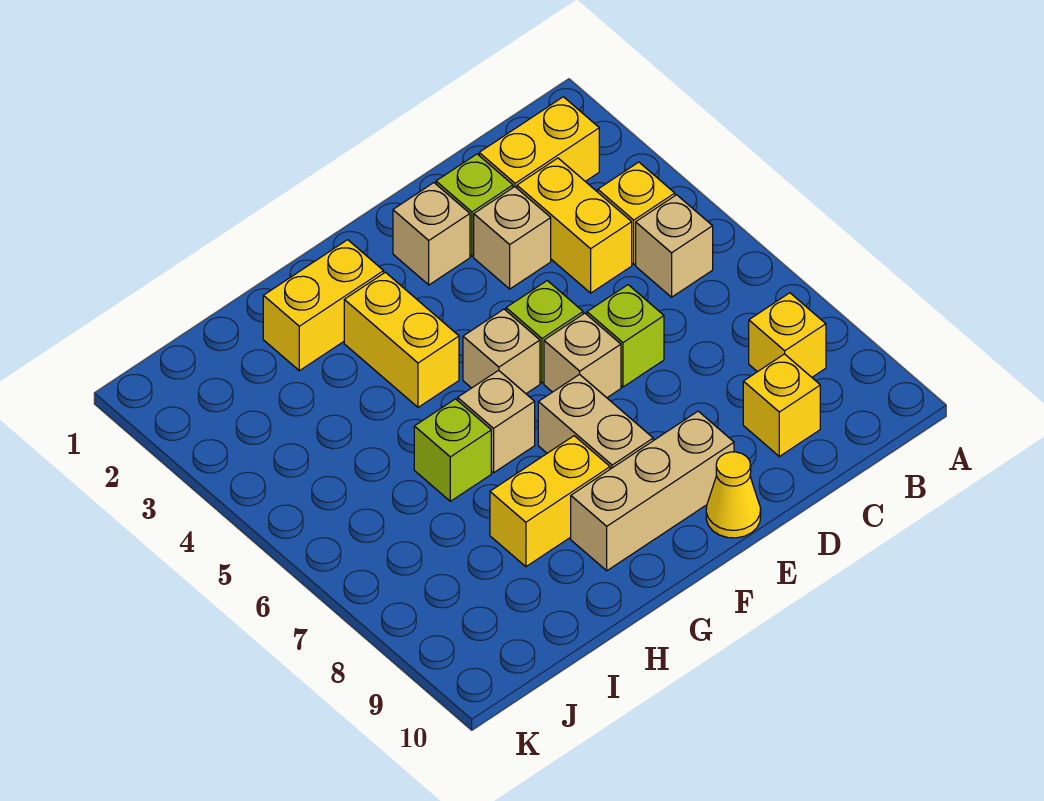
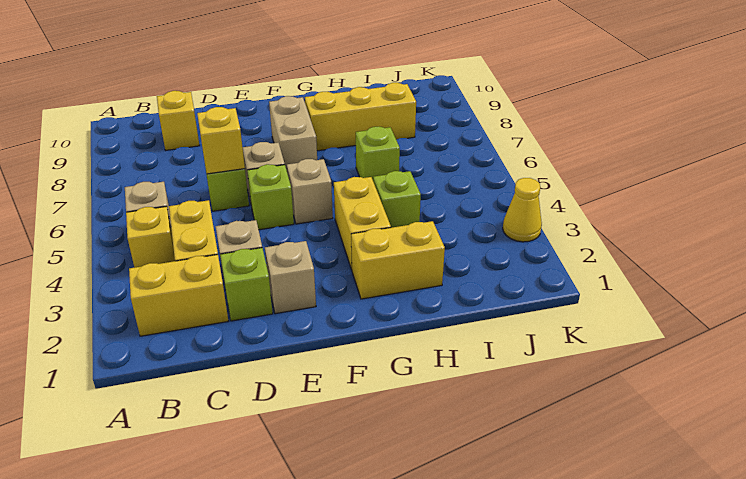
yellow brick B8 level 1 -> yellow brick D6 level 2
tan brick E9:G9 level 1 -> none
yellow cone E10 level 1 -> yellow cone K3 level 1
tan brick G6 level 1 -> none
yellow brick G8:H8 level 1 -> yellow brick G8:I8 level 1
none -> lime brick H4 level 1

